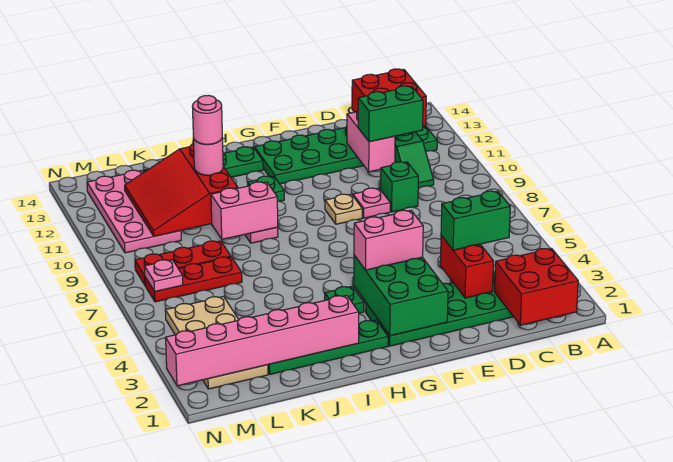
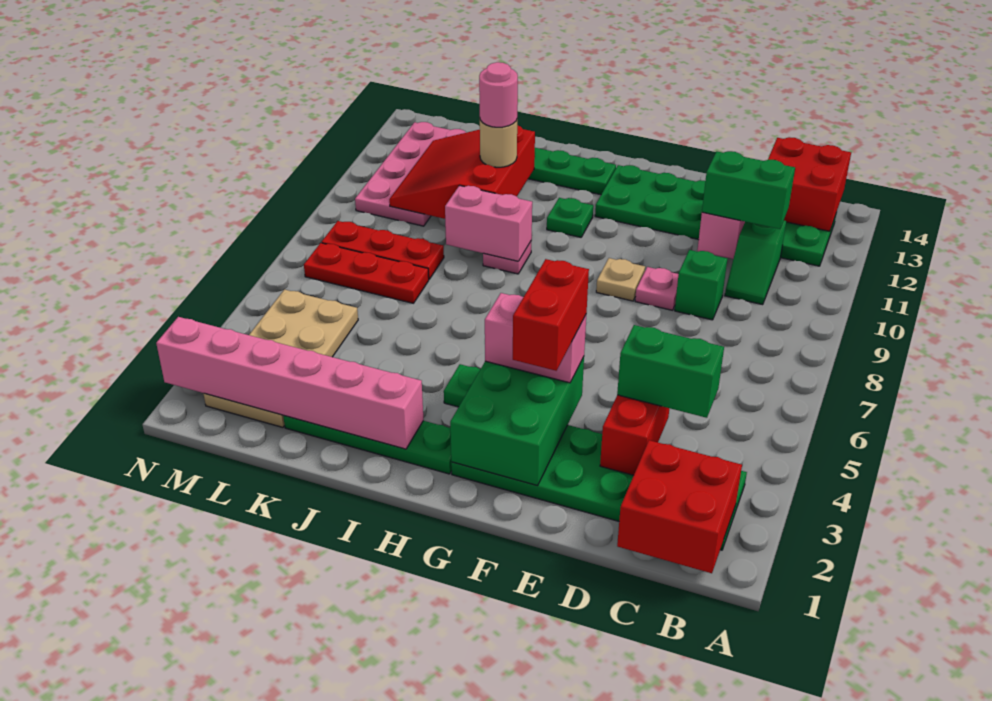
none -> red brick F3:F4 level 4
pink round brick J11 level 3 -> tan round brick J11 level 3
pink plate M7 level 2 -> none

